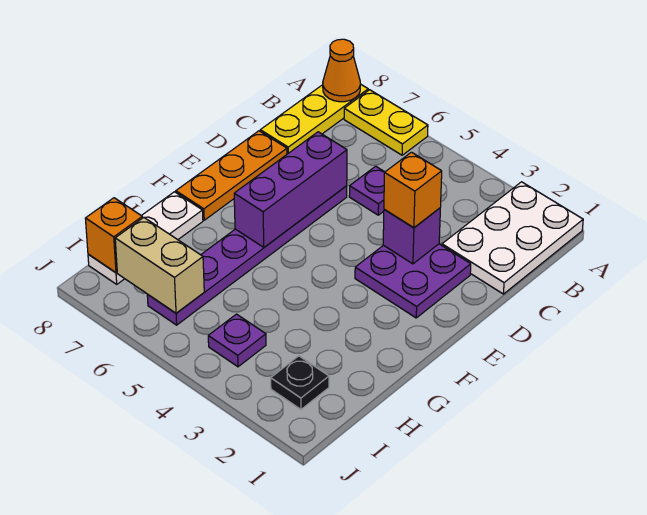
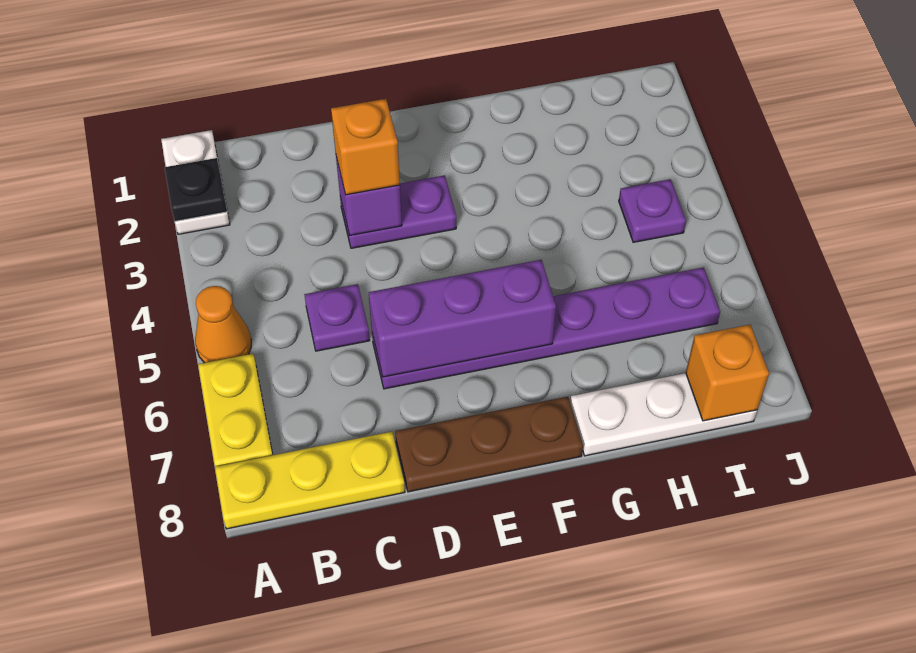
white plate A1:C2 level 1 -> white plate A1:A2 level 1
orange cone A8 level 2 -> orange cone A5 level 1
purple plate D2:E3 level 1 -> purple plate D3:E3 level 1
orange plate D8:F8 level 1 -> brown plate D8:F8 level 1
black plate I2 level 1 -> black plate A2 level 2
tan brick I6:I7 level 2 -> none

